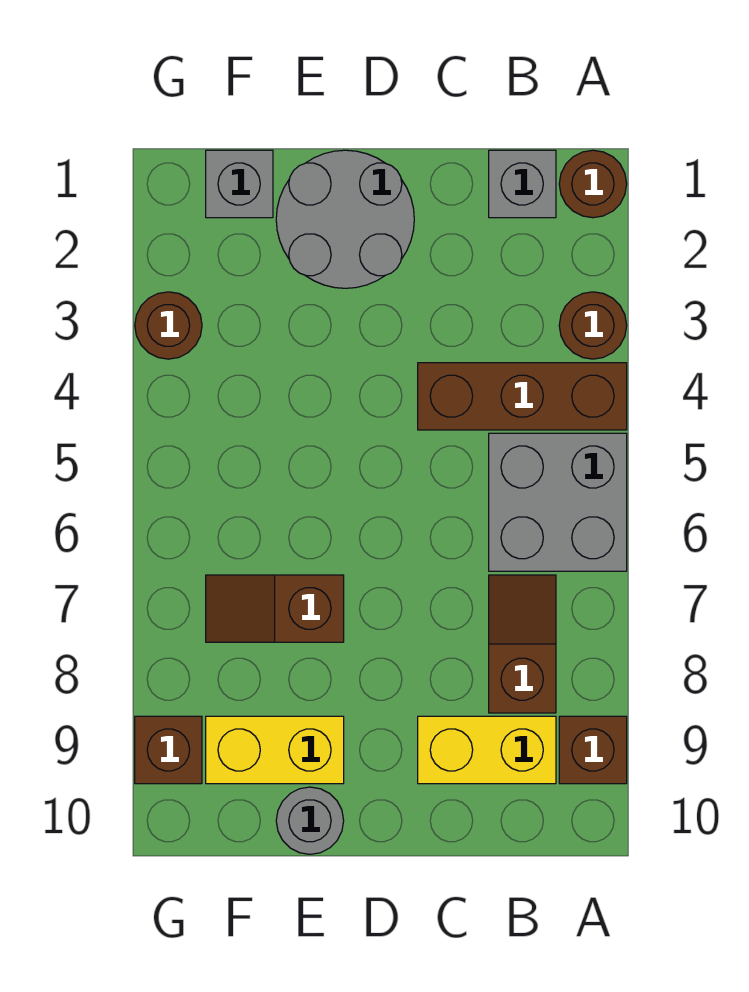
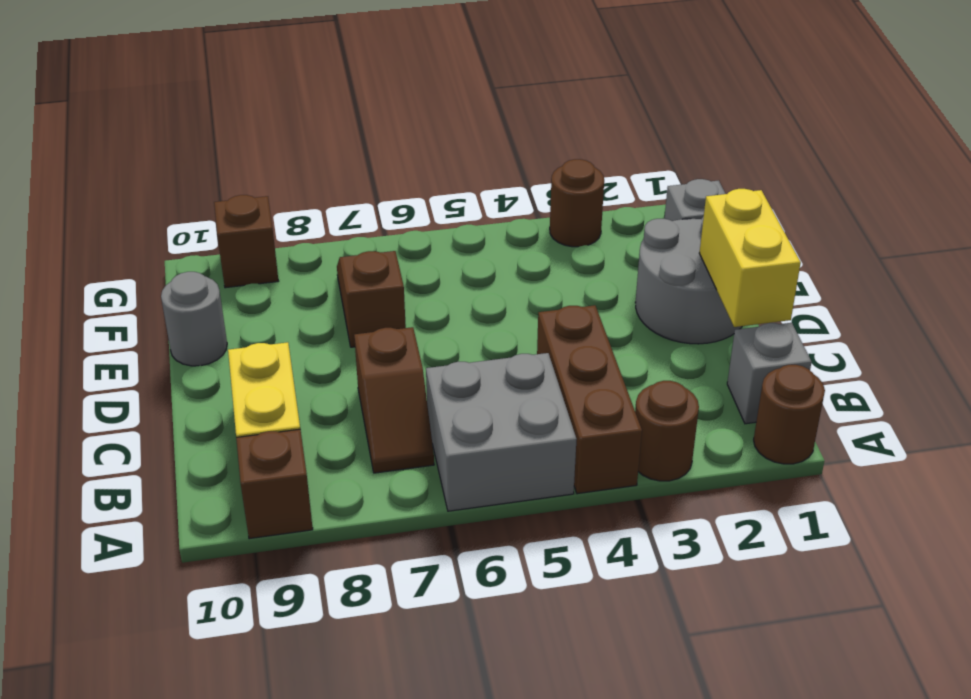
brown slope B7:B8 level 1 top 8 -> brown slope B7:C7 level 1 top C
yellow brick E9:F9 level 1 -> yellow brick C1:D1 level 2

